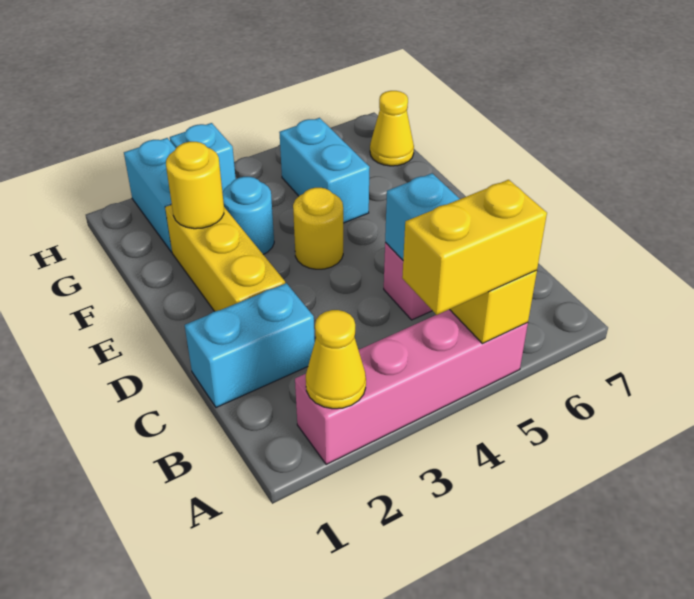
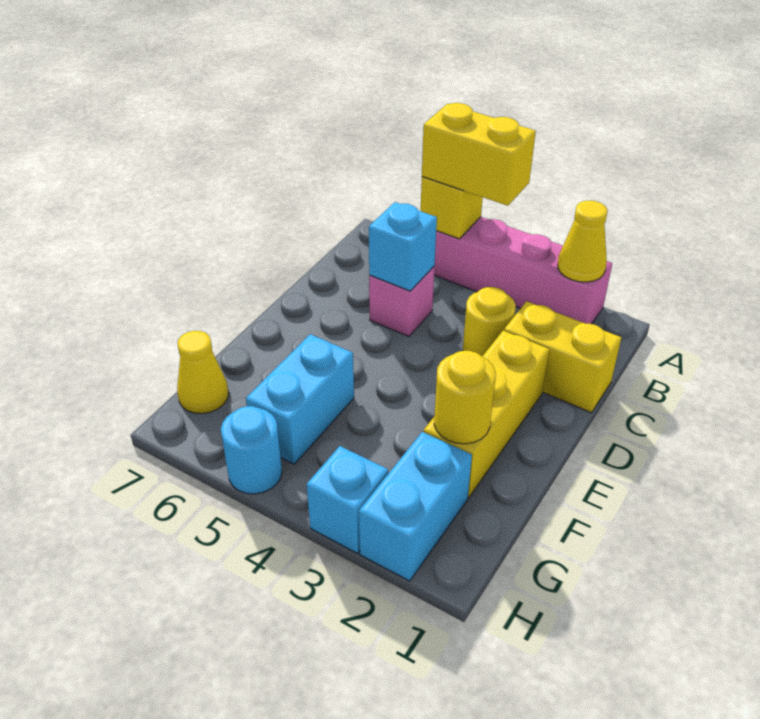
cyan brick C1:C2 level 1 -> yellow brick C1:C2 level 1
yellow round brick E4 level 1 -> yellow round brick C3 level 1
cyan round brick F3 level 1 -> cyan round brick H5 level 1

